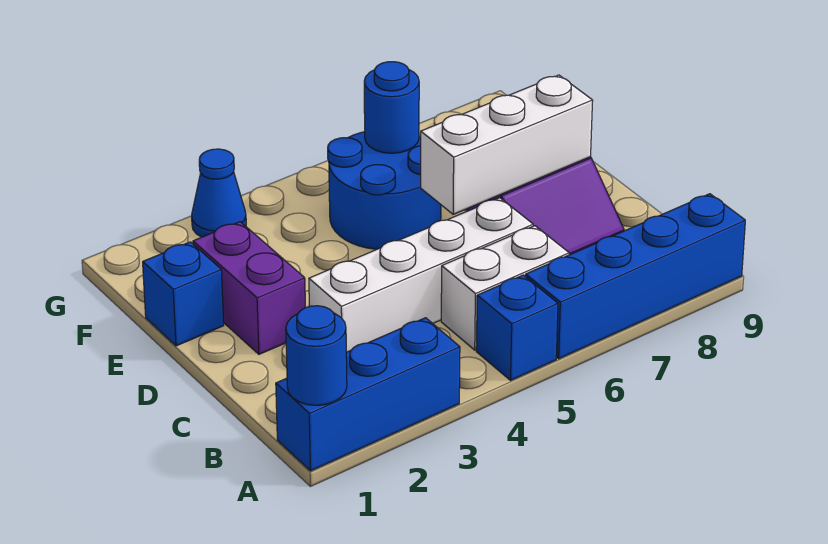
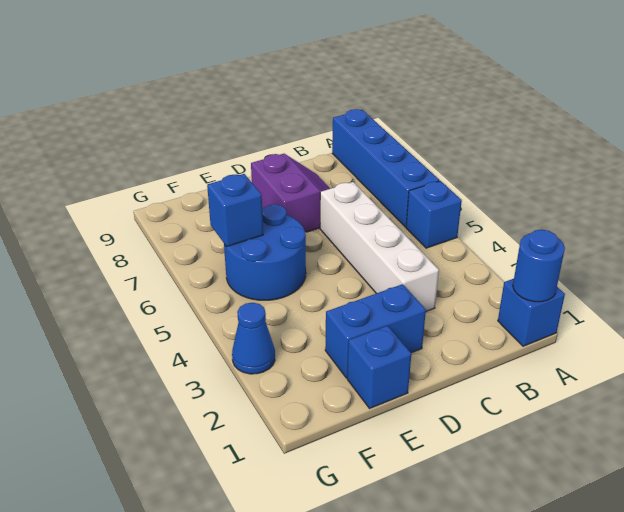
blue brick A1:A3 level 1 -> blue brick A1 level 1
white brick B5:B6 level 1 -> none
purple brick D2:E2 level 1 -> blue brick D2:E2 level 1
white brick D6:D8 level 2 -> none
blue round brick F6 level 2 -> blue brick F6 level 2

